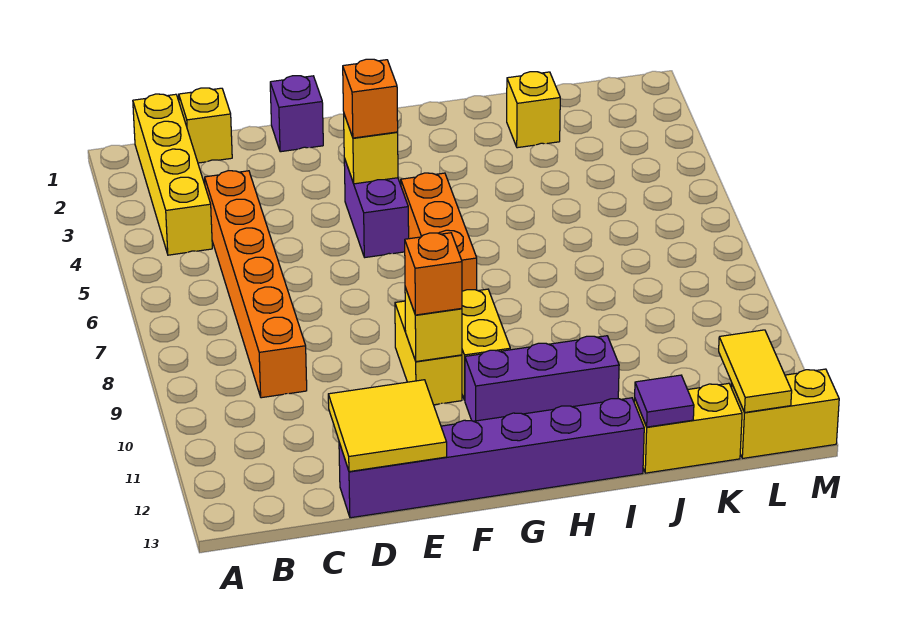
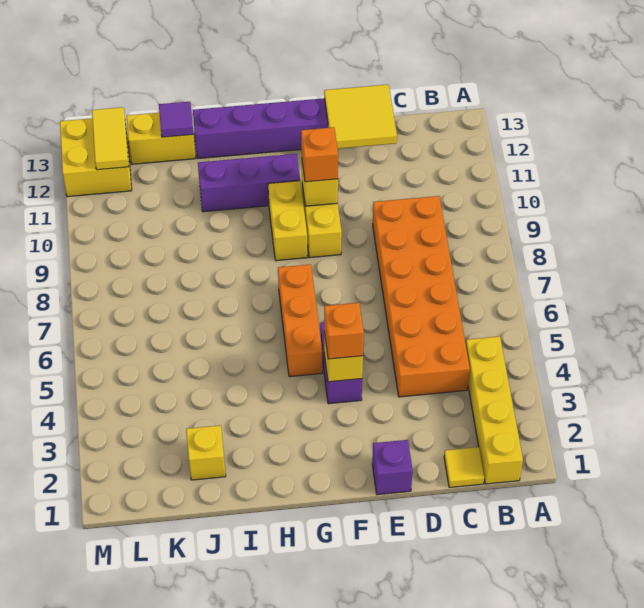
yellow brick C1 level 1 -> yellow tile C1 level 1
orange brick C4:C9 level 1 -> orange brick C4:D9 level 1
yellow brick L13:M13 level 1 -> yellow brick L12:M13 level 1

